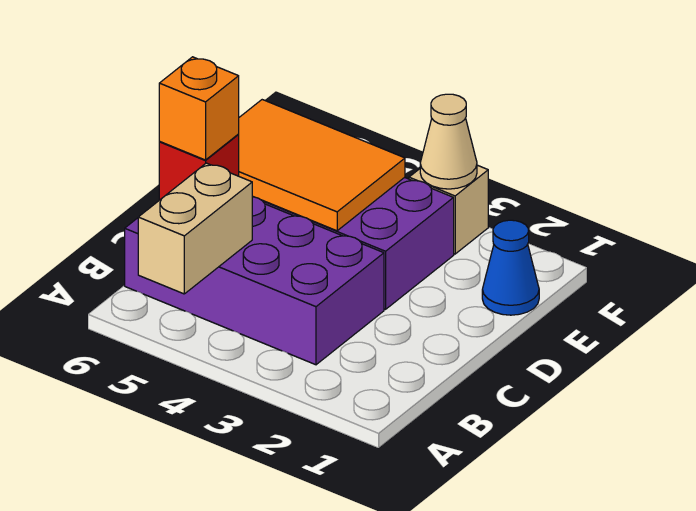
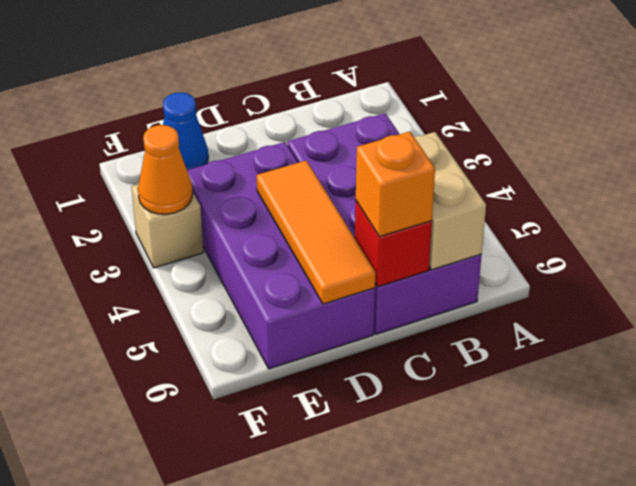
tan brick A5:B5 level 2 -> tan brick B5:B6 level 2
orange tile D4:E6 level 2 -> orange tile D4:D6 level 2
tan cone F3 level 2 -> orange cone F3 level 2

